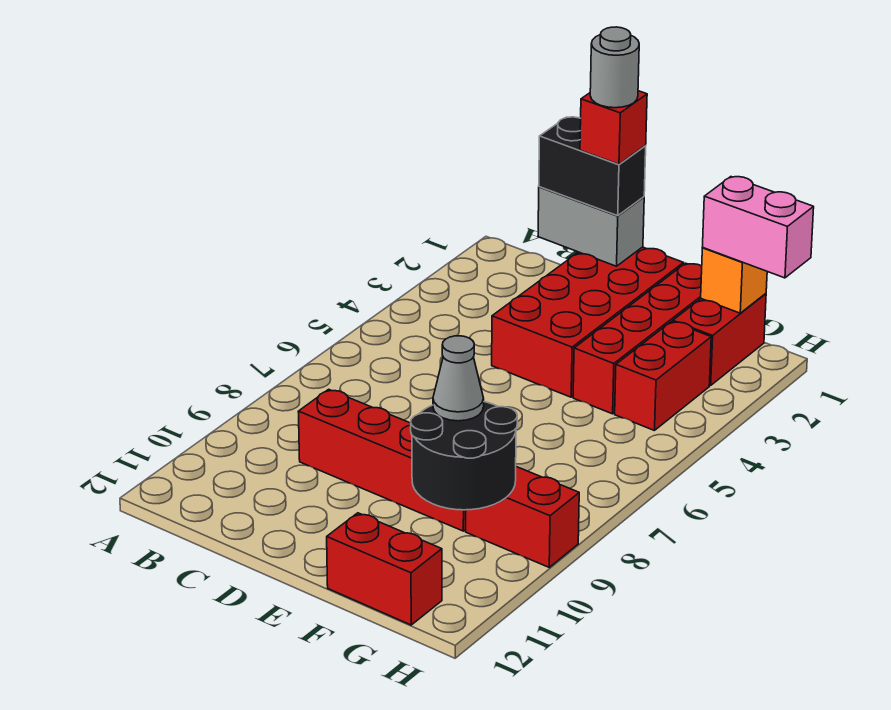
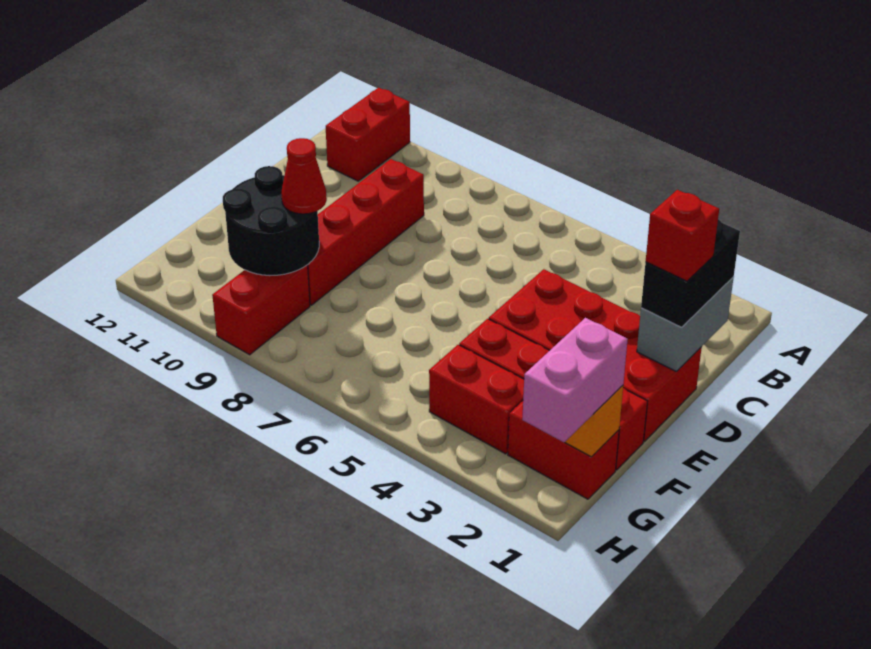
grey round brick D1 level 5 -> none
grey cone F9 level 3 -> red cone F9 level 3
red brick F12:G12 level 1 -> red brick A11:B11 level 1

